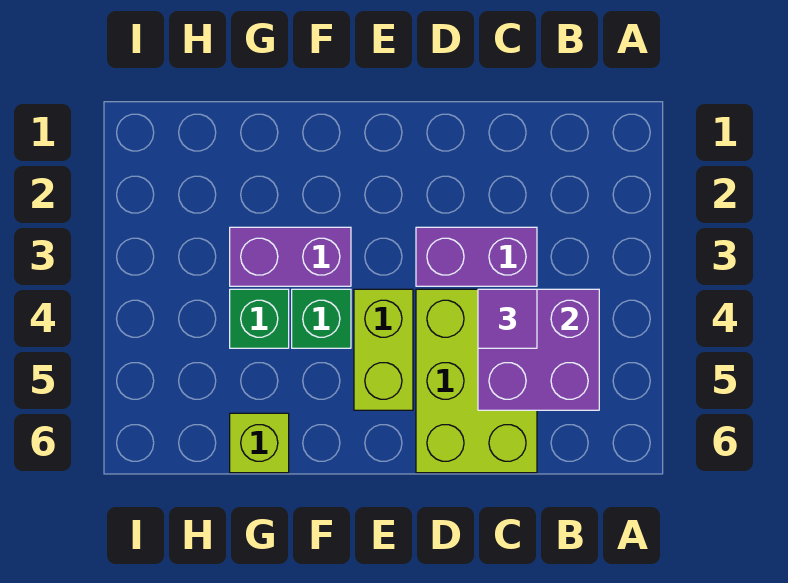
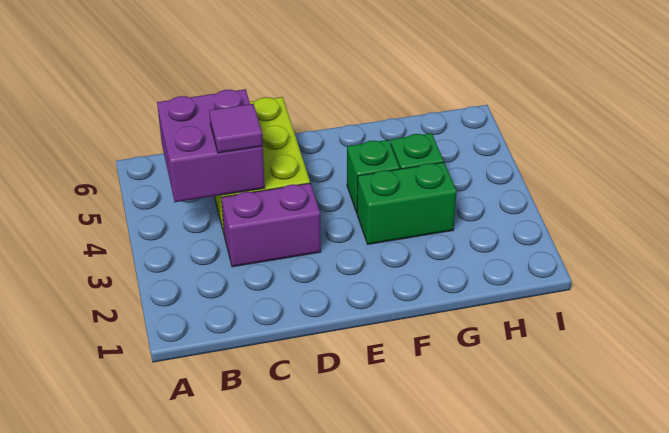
lime brick E4:E5 level 1 -> none
purple brick F3:G3 level 1 -> green brick F3:G3 level 1
lime brick G6 level 1 -> none

